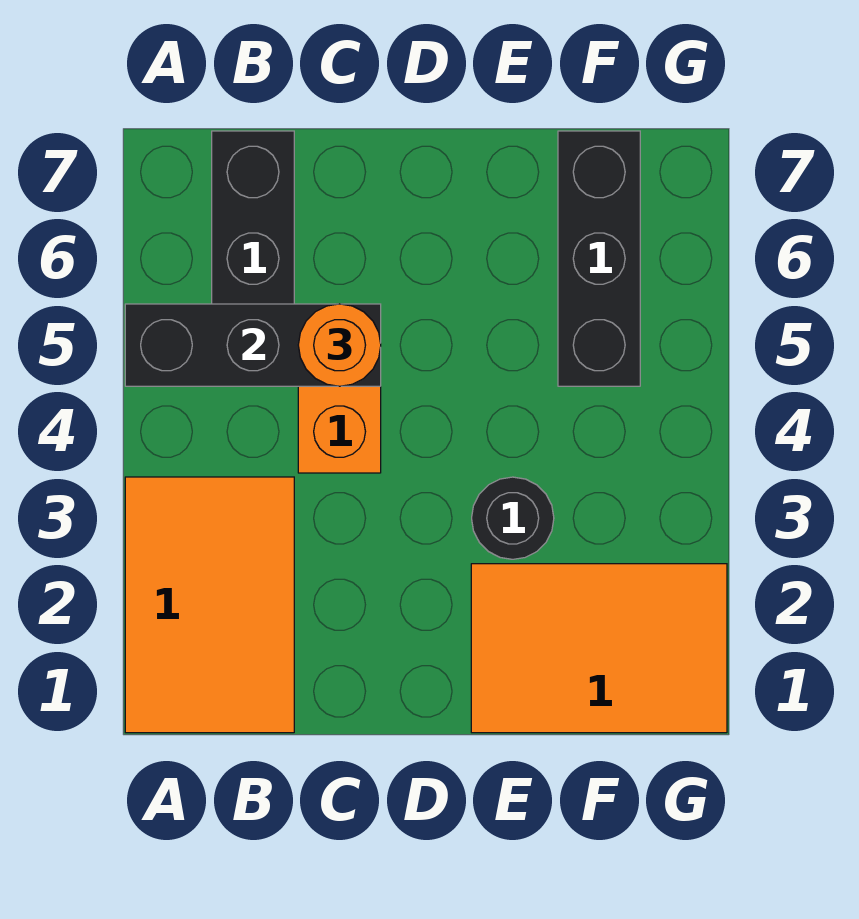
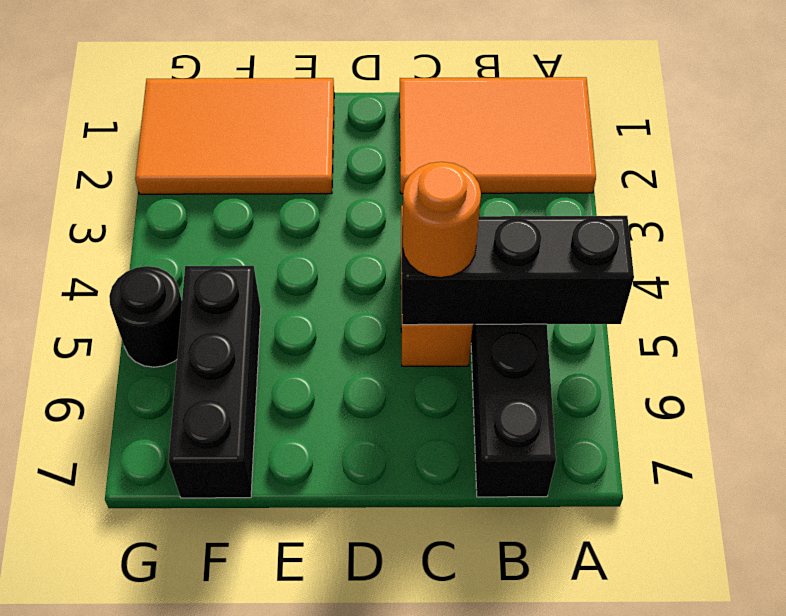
orange tile A1:B3 level 1 -> orange tile A1:C2 level 1
black round brick E3 level 1 -> black round brick G5 level 1

